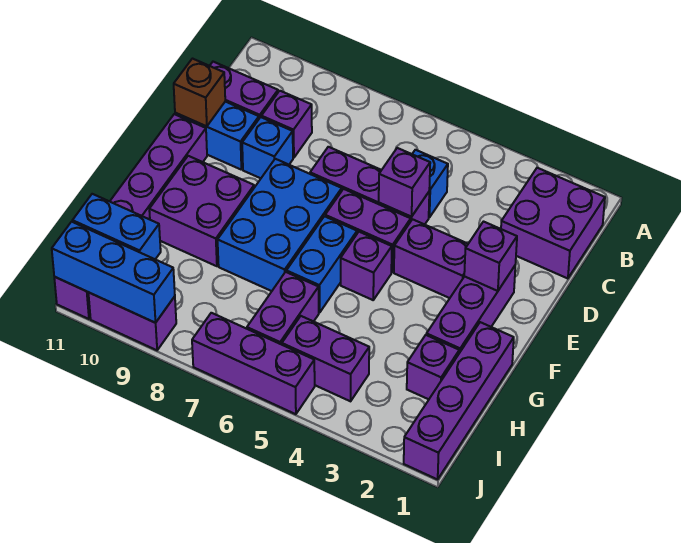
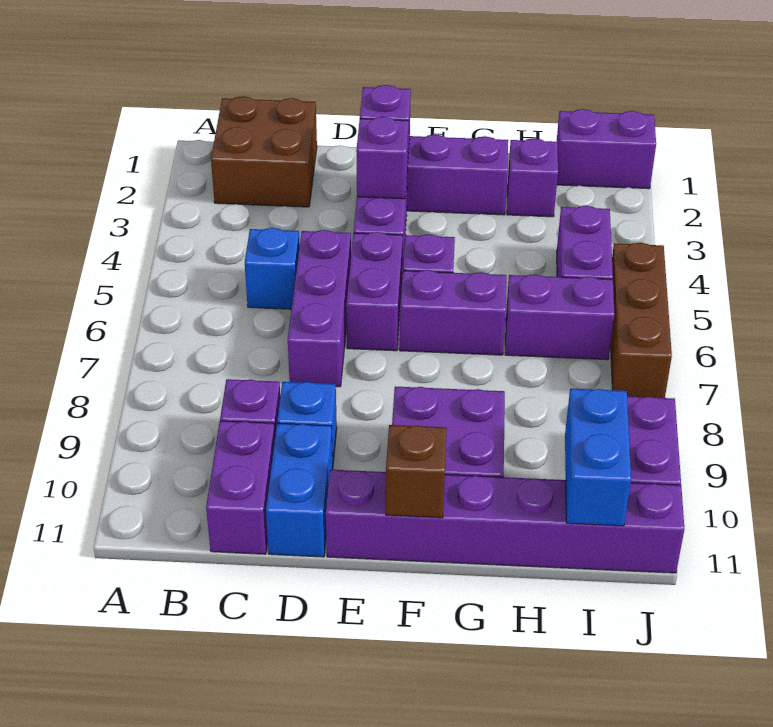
purple brick B1:C2 level 1 -> brown brick B1:C2 level 1
purple brick D5 level 2 -> purple brick E3 level 2
brown brick D11 level 2 -> brown brick F11 level 2
blue brick E7:G8 level 1 -> none
blue brick F6:G6 level 1 -> purple brick F6:G6 level 1
purple brick G1:J1 level 1 -> purple brick I1:J1 level 1
purple brick J5:J7 level 1 -> brown brick J5:J7 level 1
blue brick J9:J11 level 2 -> none

